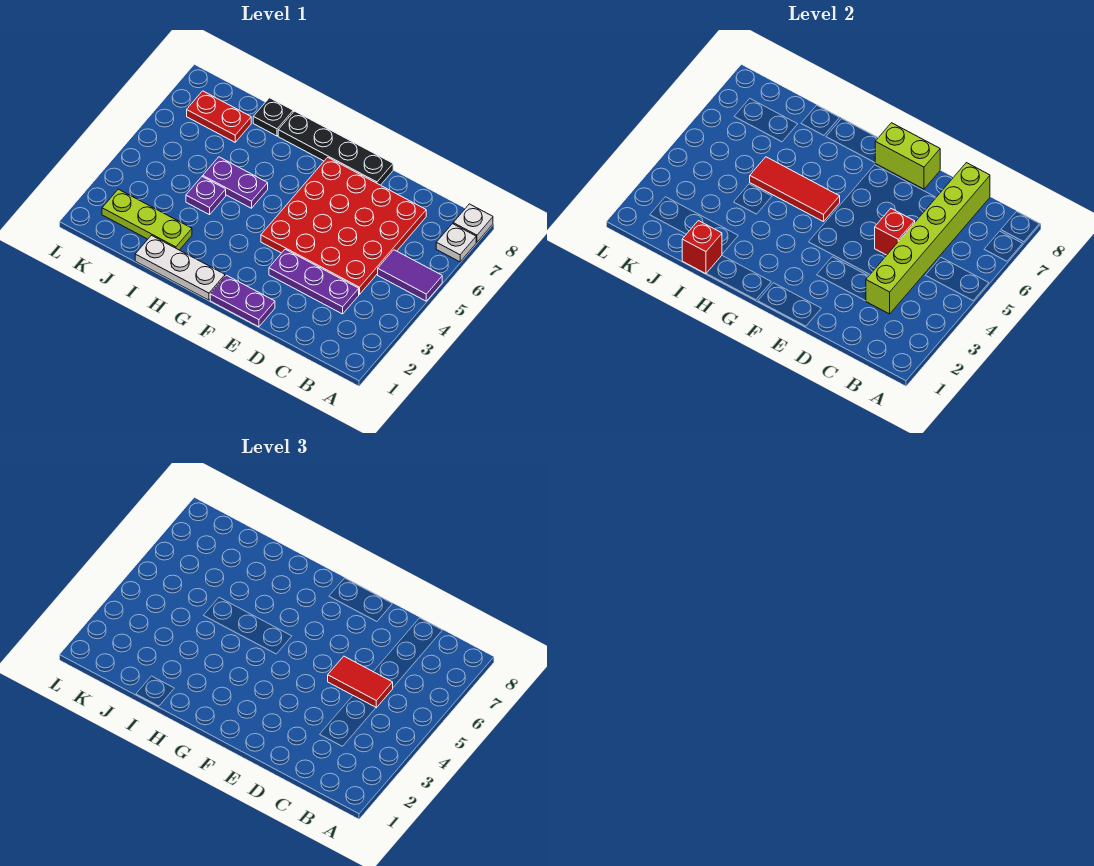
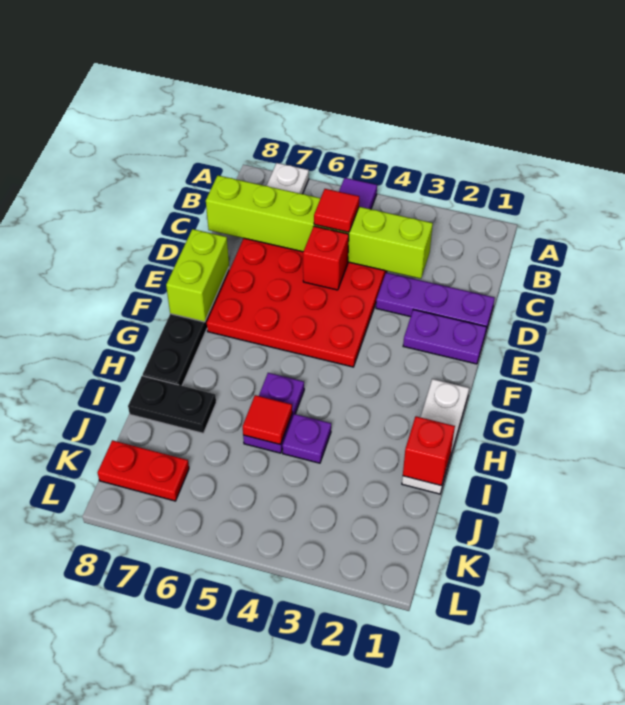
white plate A8 level 1 -> none
purple plate C3:E3 level 1 -> purple plate D1:D3 level 1
red tile C5:D5 level 3 -> red tile C5 level 3
purple plate E1:F1 level 1 -> purple plate E1:E2 level 1
red tile G5:I5 level 2 -> red tile I5 level 2
lime plate I2:K2 level 1 -> none
black plate I8 level 1 -> black plate I7:I8 level 1
red plate J7:K7 level 1 -> red plate K7:K8 level 1

